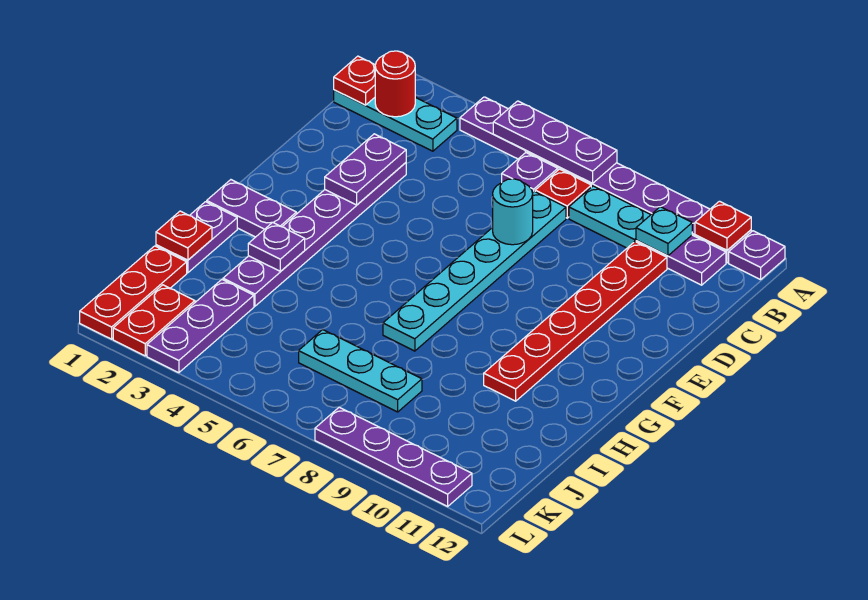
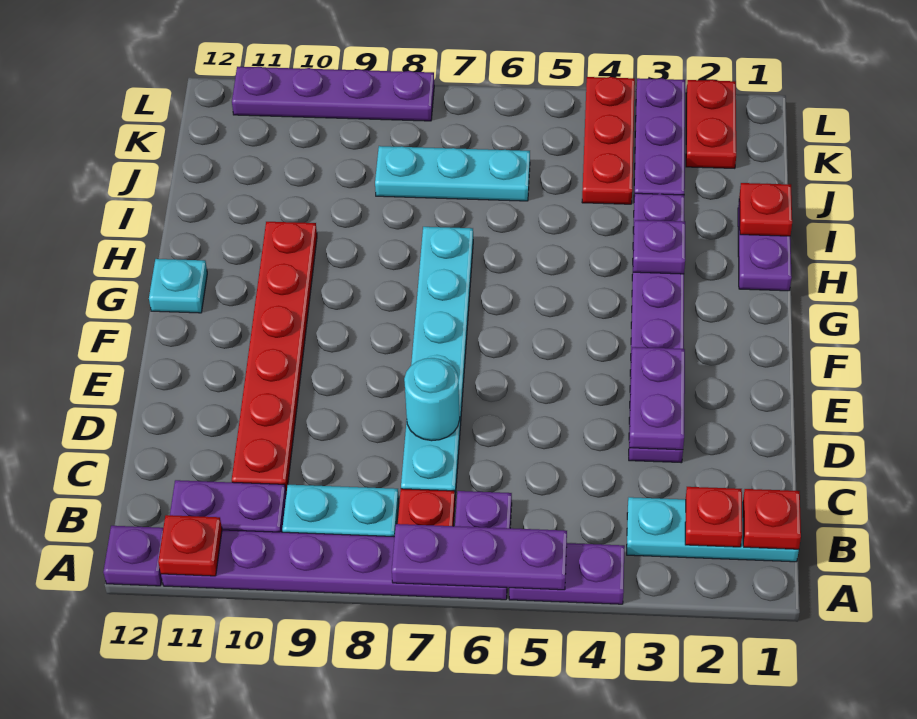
red round brick B2 level 2 -> red plate B2 level 2
cyan plate B10 level 2 -> cyan plate G12 level 1
purple plate G1:G2 level 1 -> none
red plate J1:L1 level 1 -> red plate J4:L4 level 1

